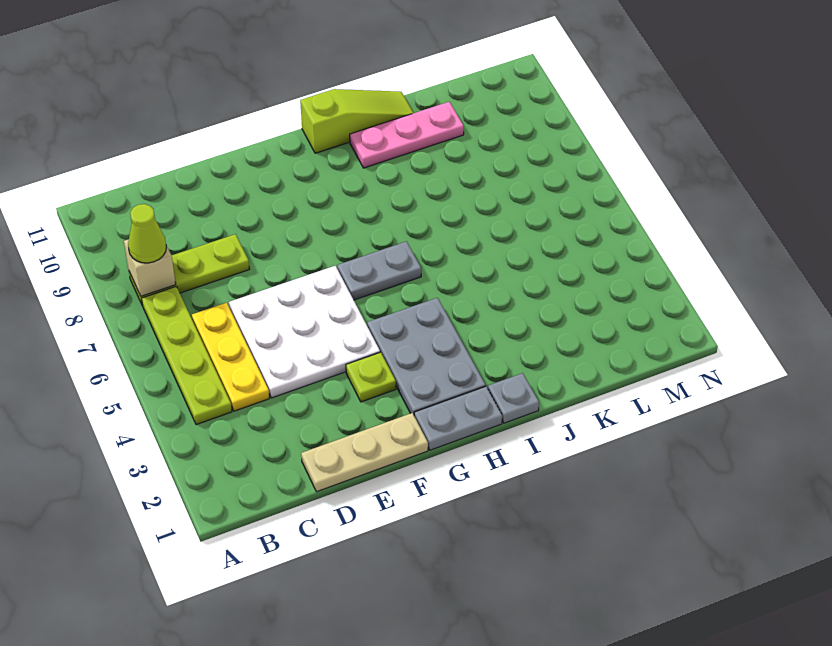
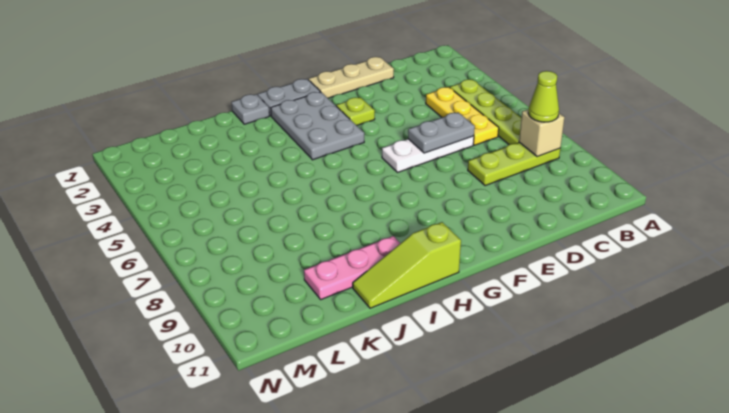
white plate D4:F6 level 1 -> white plate D6:F6 level 1
grey plate G6:H6 level 1 -> grey plate D6:E6 level 2

